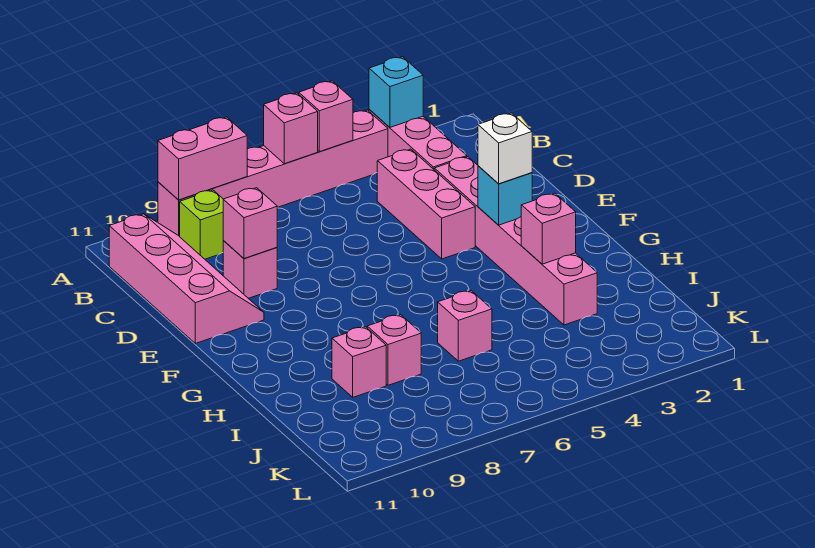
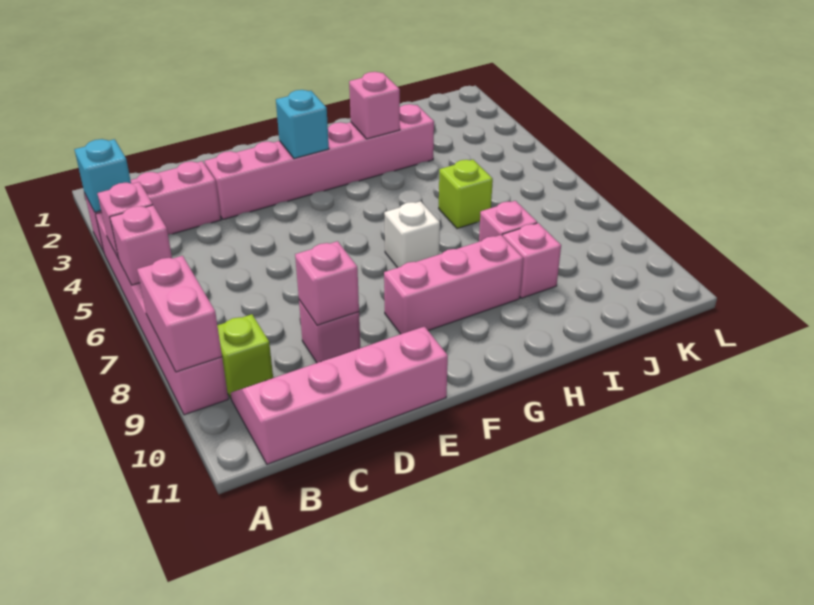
pink brick C4:E4 level 1 -> pink brick F9:H9 level 1
white brick F3 level 3 -> white brick G7 level 1
pink brick I6 level 1 -> lime brick I6 level 1

